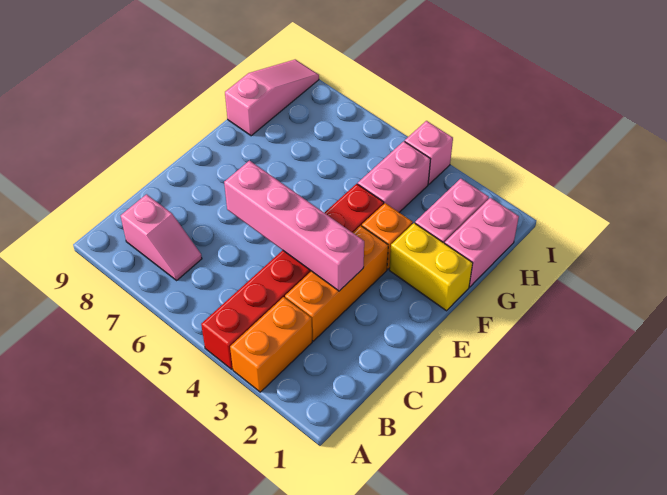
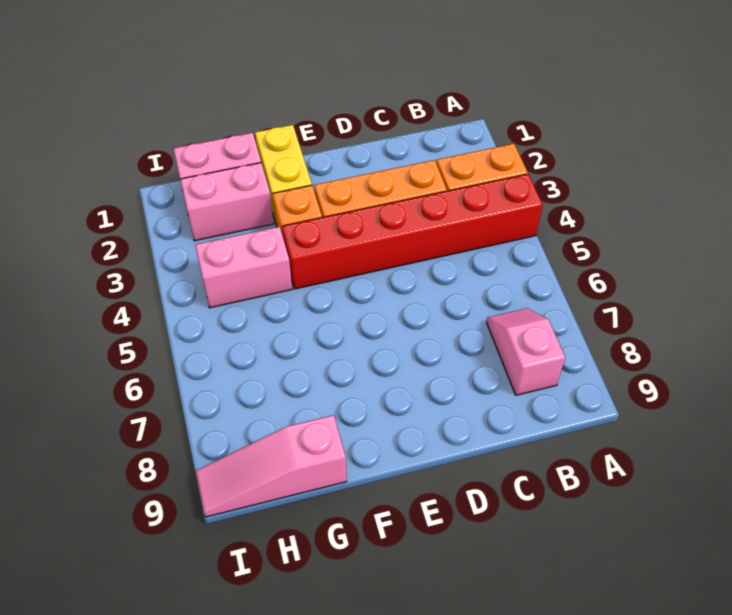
pink brick D3:D6 level 2 -> none
pink brick I4 level 1 -> none

